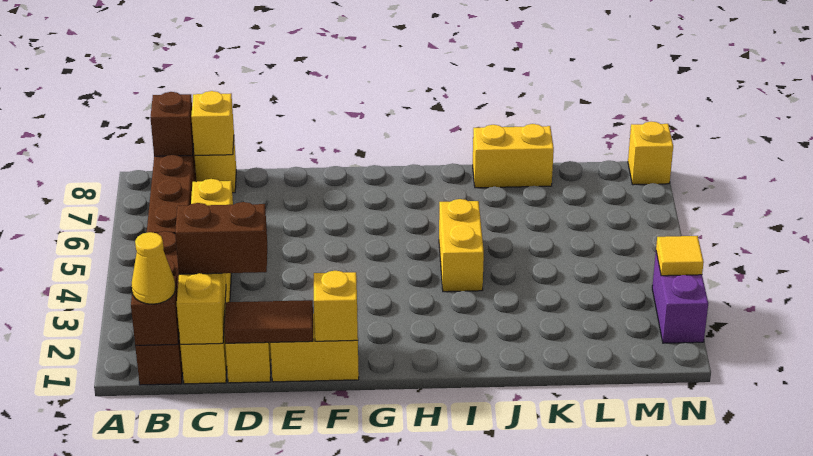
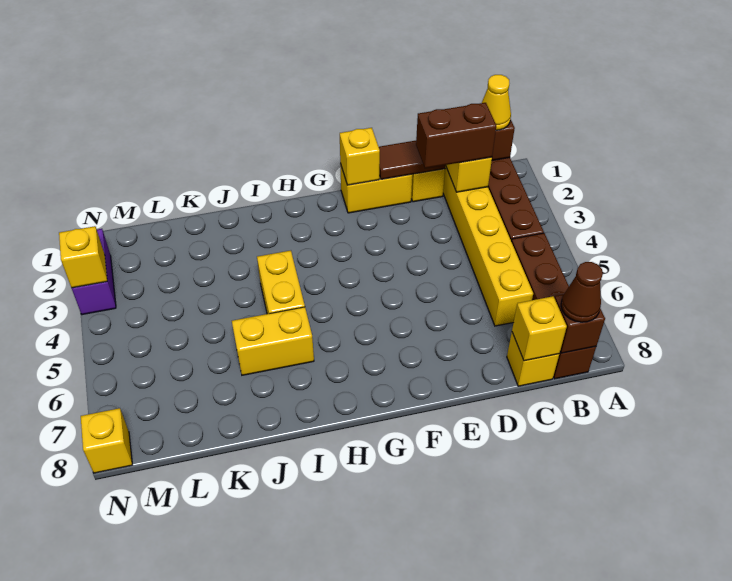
none -> brown cone B8 level 3
yellow brick J8:K8 level 1 -> yellow brick I6:J6 level 1
yellow tile N3 level 2 -> yellow brick N3 level 2

